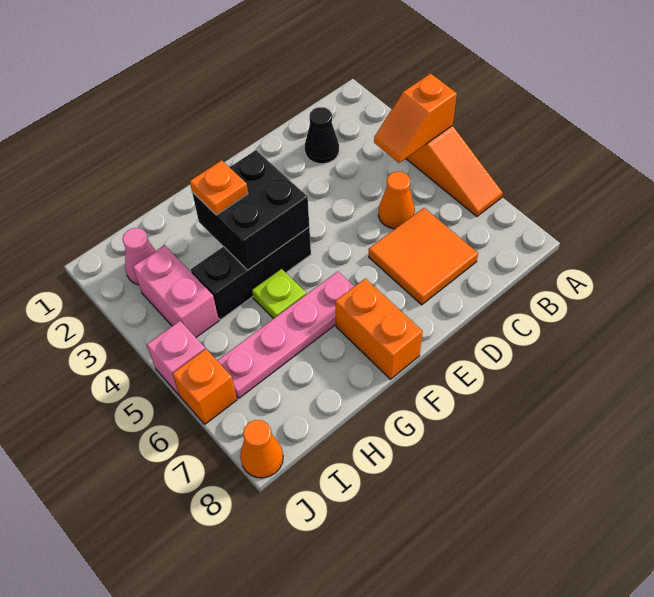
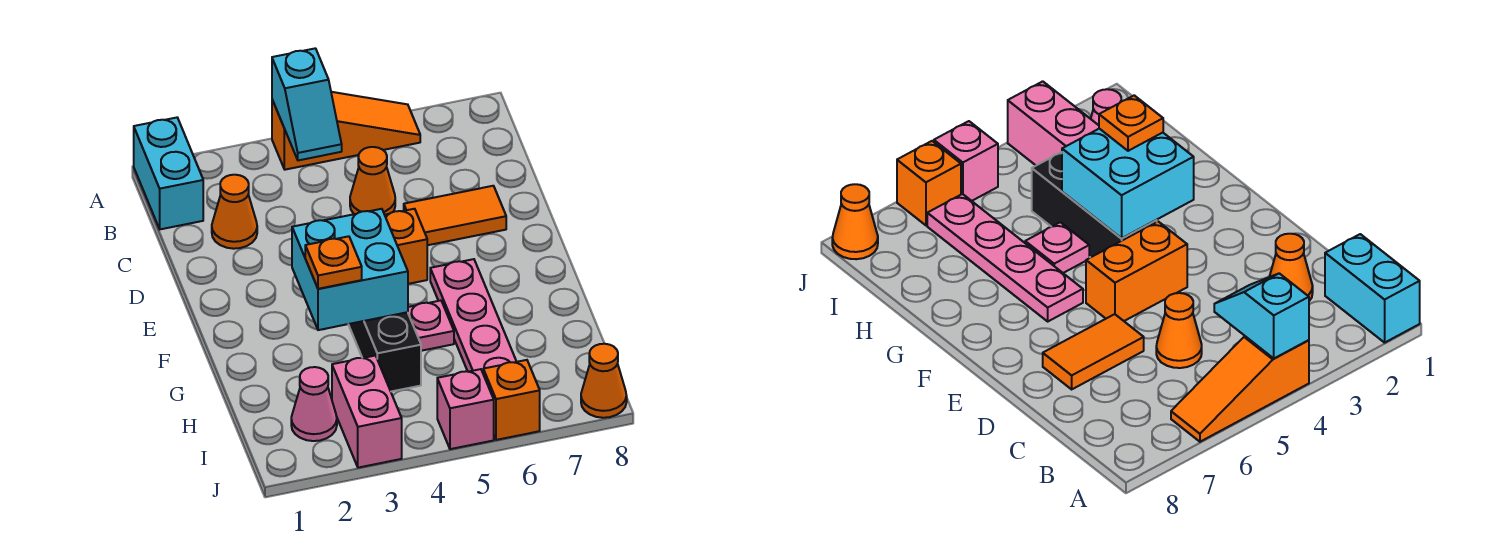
none -> cyan brick A1:B1 level 1
orange slope A4:B4 level 2 top A -> cyan slope A4:B4 level 2 top A
black cone C2 level 1 -> orange cone C2 level 1
orange tile C6:D7 level 1 -> orange tile D6:D7 level 1
black brick F3:G4 level 2 -> cyan brick F3:G4 level 2
orange brick F7:F8 level 1 -> orange brick E4:E5 level 1
lime plate G5 level 1 -> pink plate G5 level 1
pink brick I3:I4 level 1 -> pink brick I3:J3 level 1

